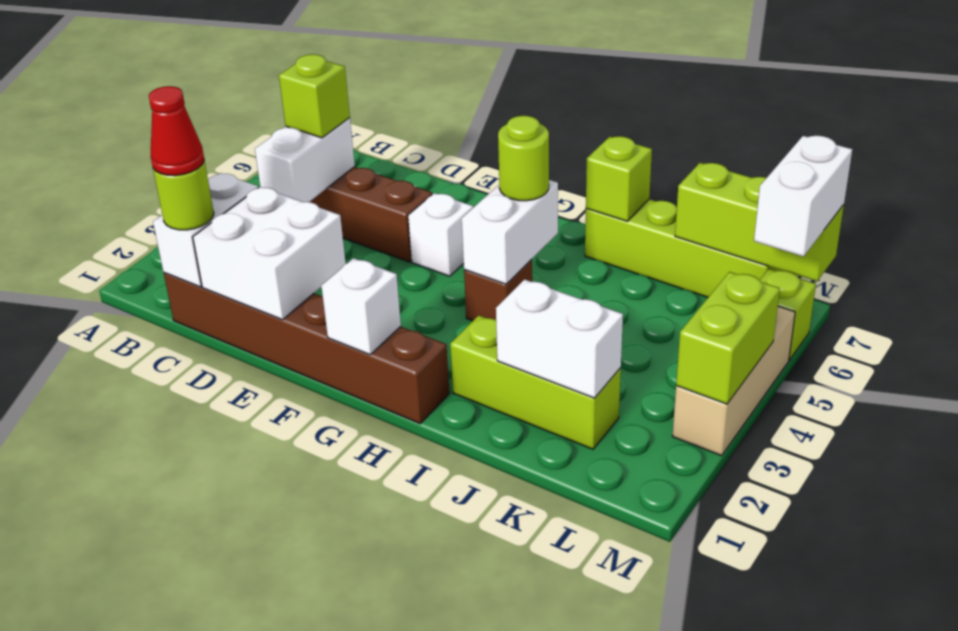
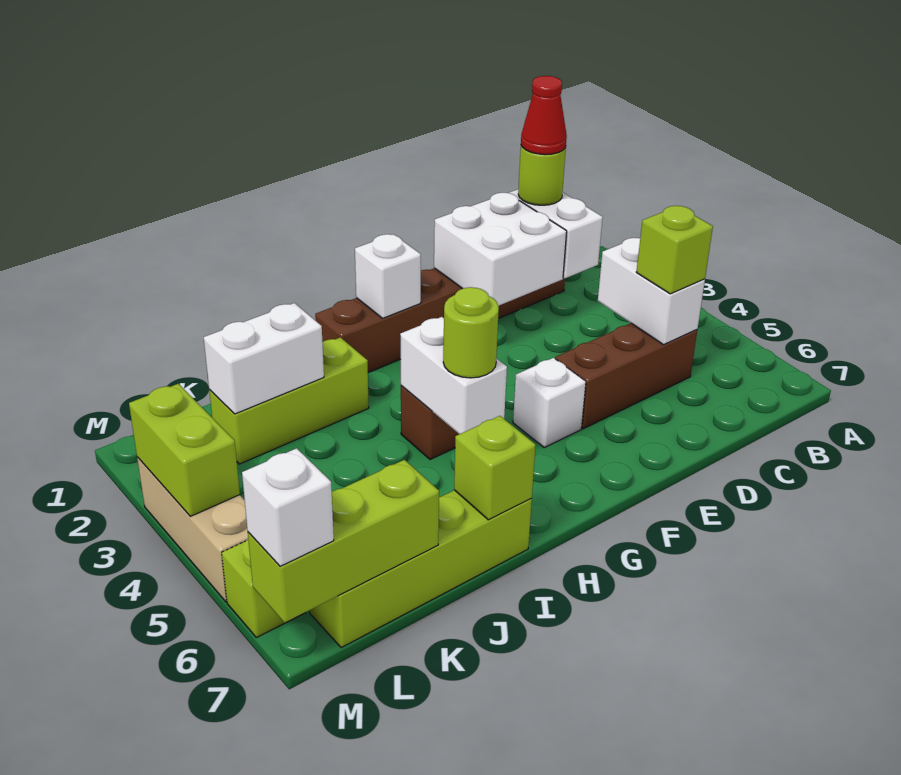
white brick M6:M7 level 3 -> white brick M7 level 3

